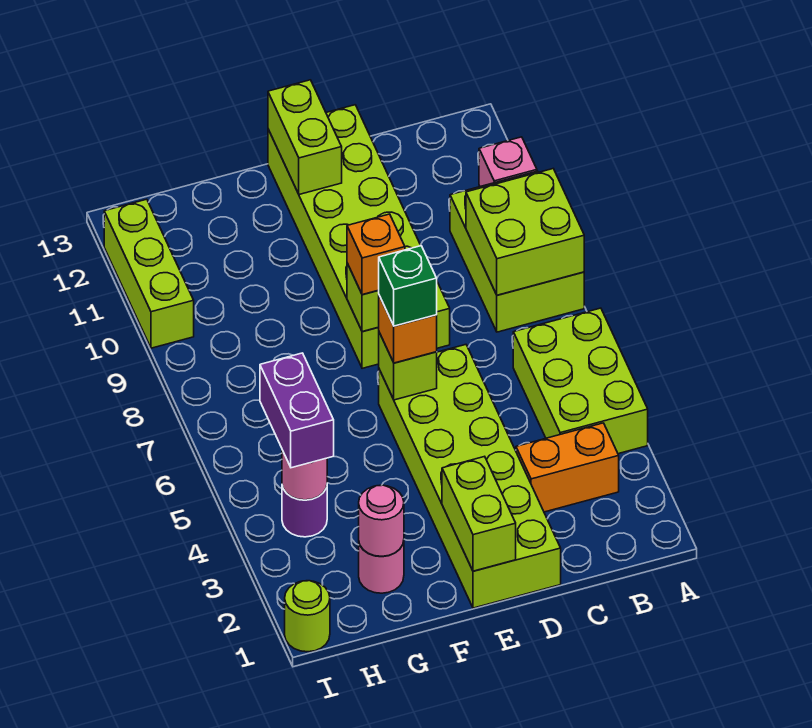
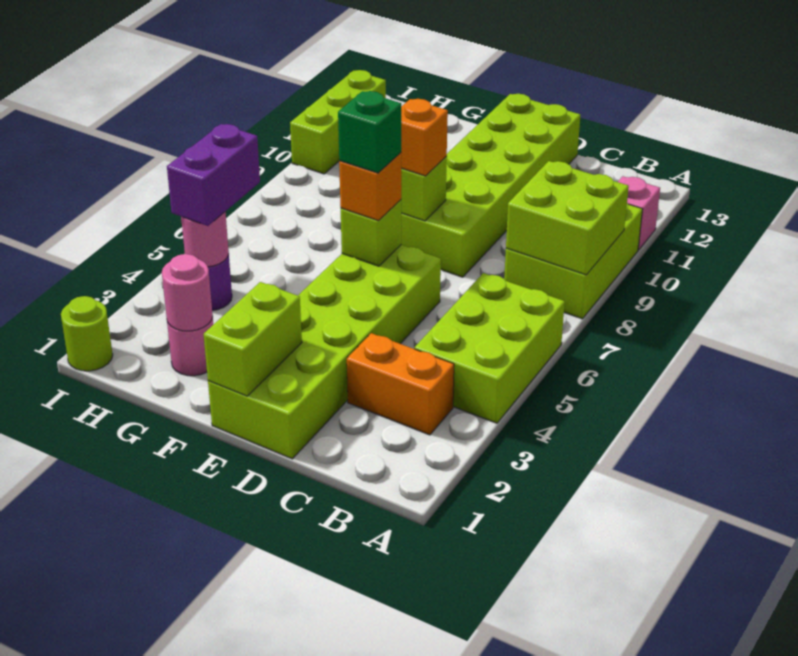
lime brick E12:E13 level 2 -> none

